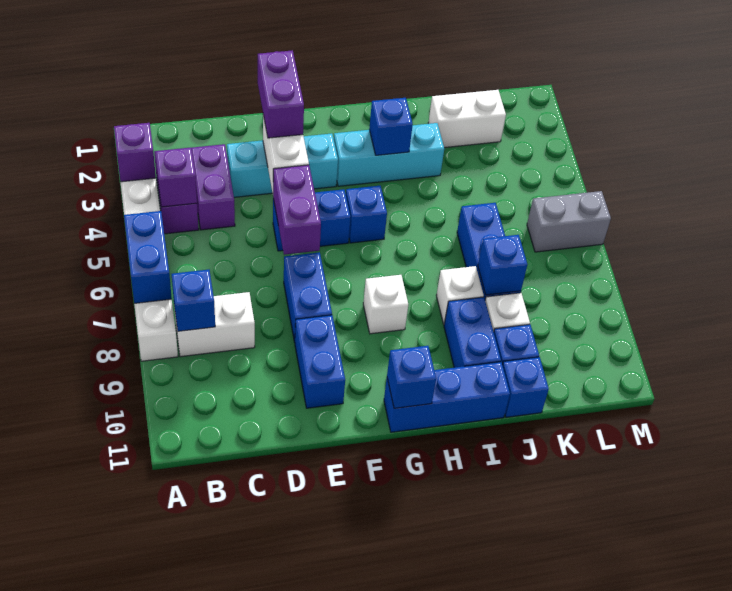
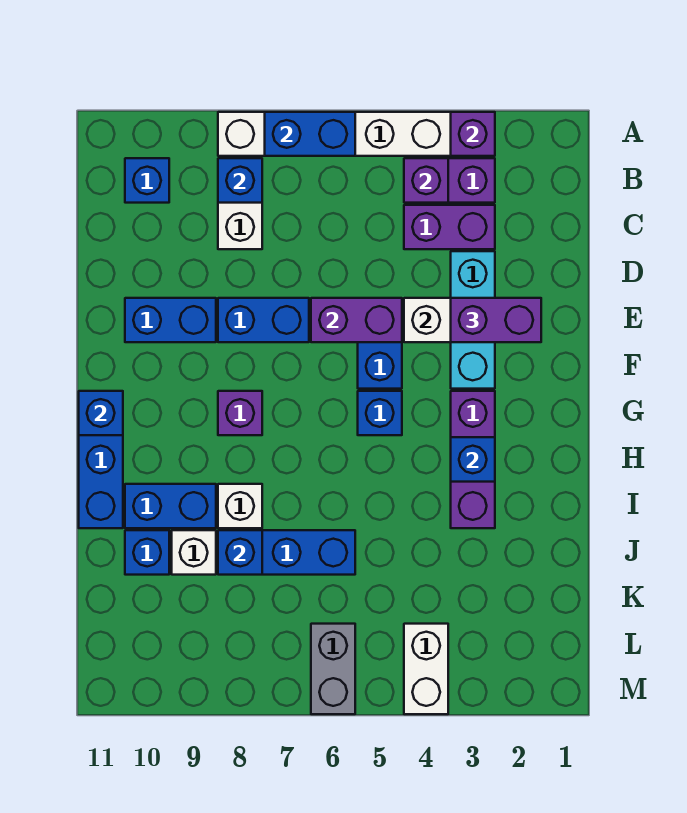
cyan brick G3:I3 level 1 -> purple brick G3:I3 level 1
white brick G8 level 1 -> purple brick G8 level 1
white brick J2:K2 level 1 -> white brick L4:M4 level 1
blue brick J11 level 1 -> blue brick B10 level 1

